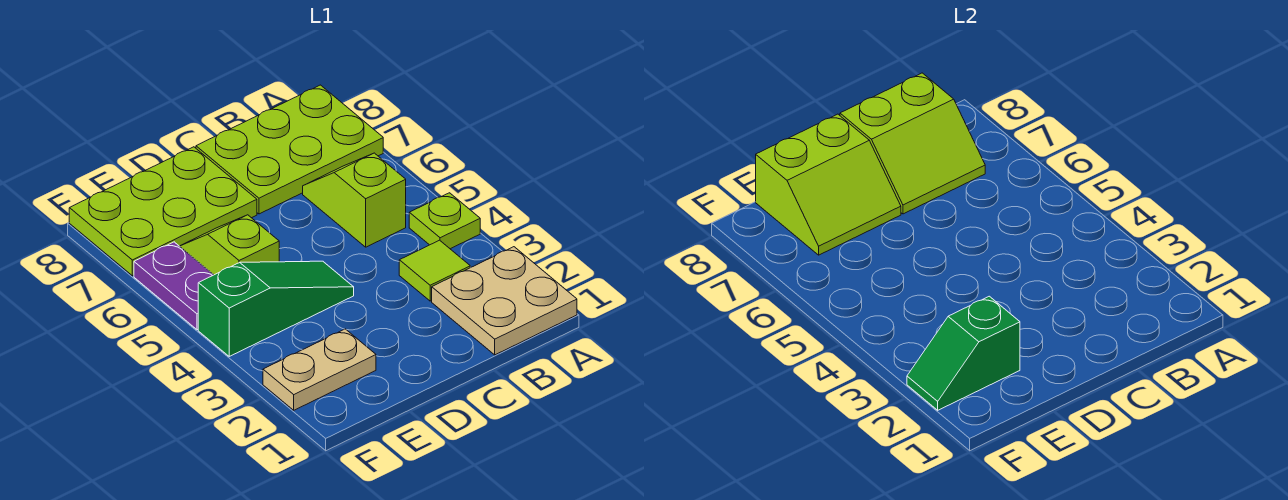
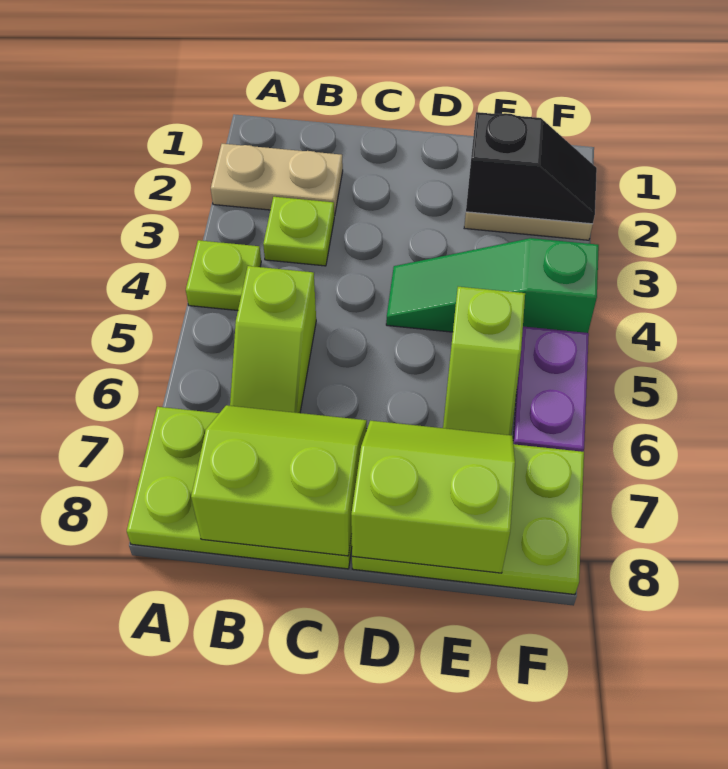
tan plate A1:B2 level 1 -> tan plate A2:B2 level 1
lime tile B3 level 1 -> lime plate B3 level 1
green slope E2:F2 level 2 top E -> black slope E2:F2 level 2 top E

